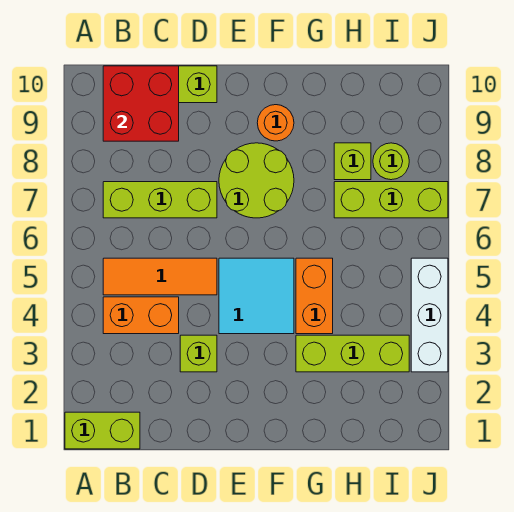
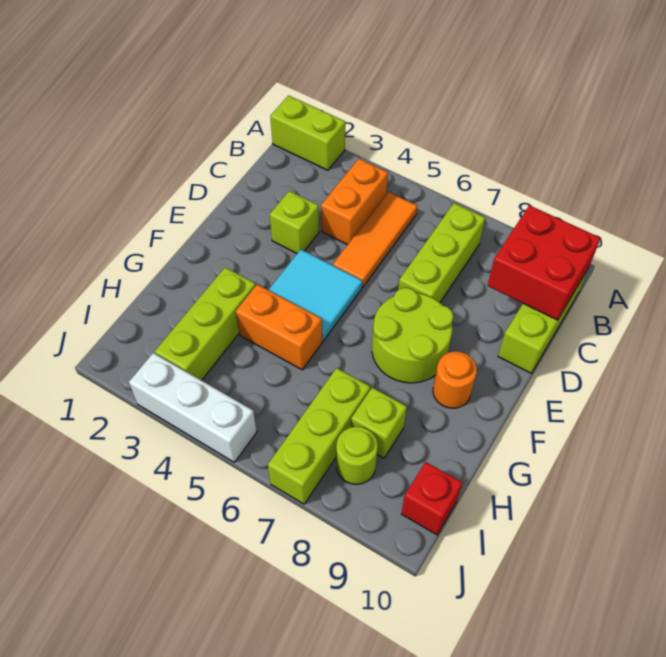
lime brick A1:B1 level 1 -> lime brick A1:A2 level 1
none -> red brick I10 level 1

